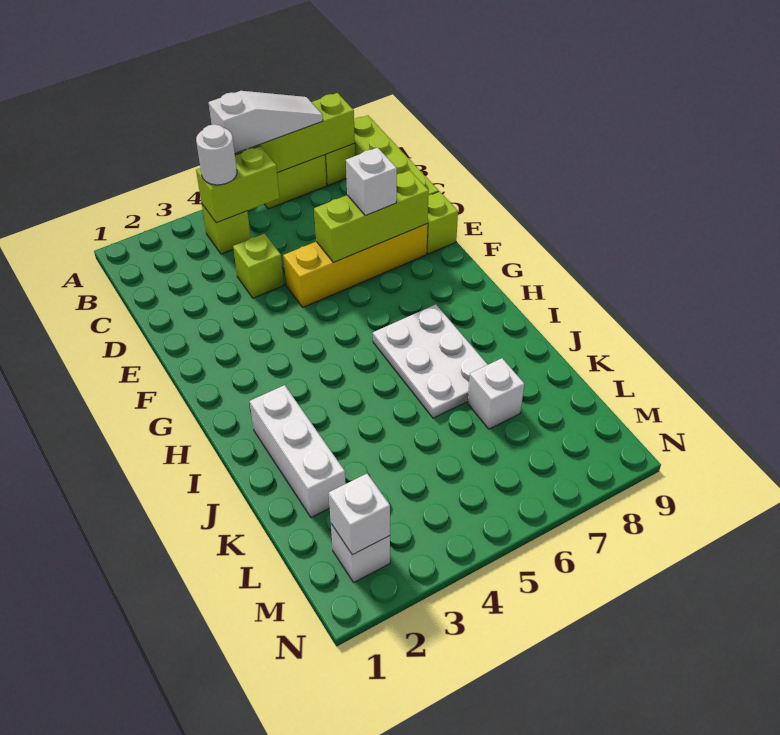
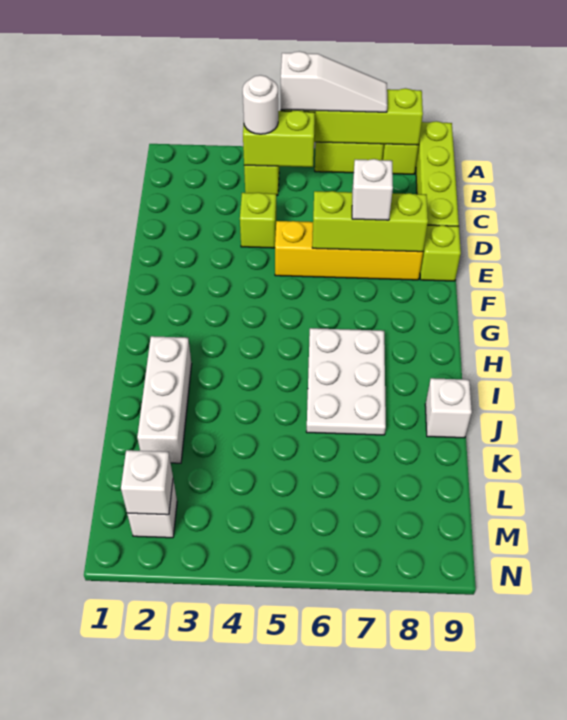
white brick K7 level 1 -> white brick J9 level 1

